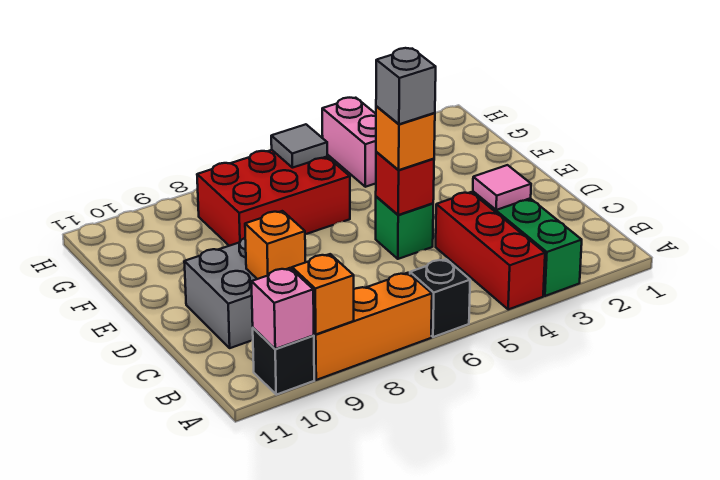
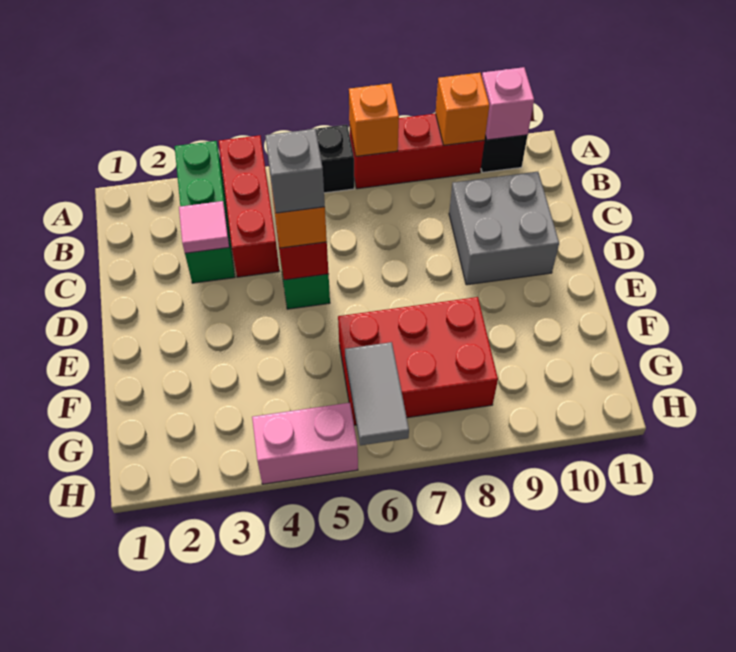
orange brick A7:A9 level 1 -> red brick A7:A9 level 1
orange brick C9 level 2 -> orange brick A7 level 2
pink brick G4:H4 level 1 -> pink brick H4:H5 level 1
grey tile G6 level 2 -> grey tile G6:H6 level 2

